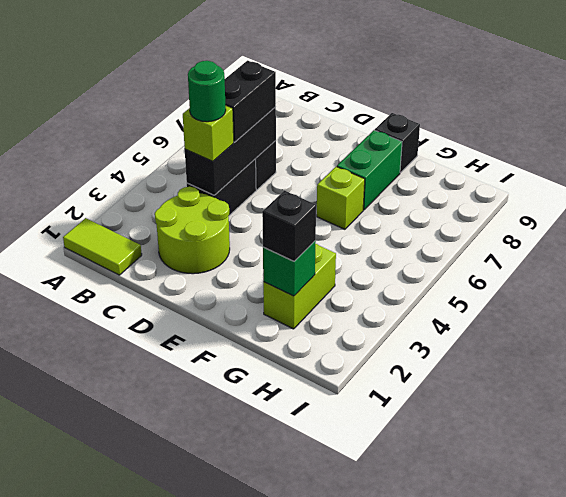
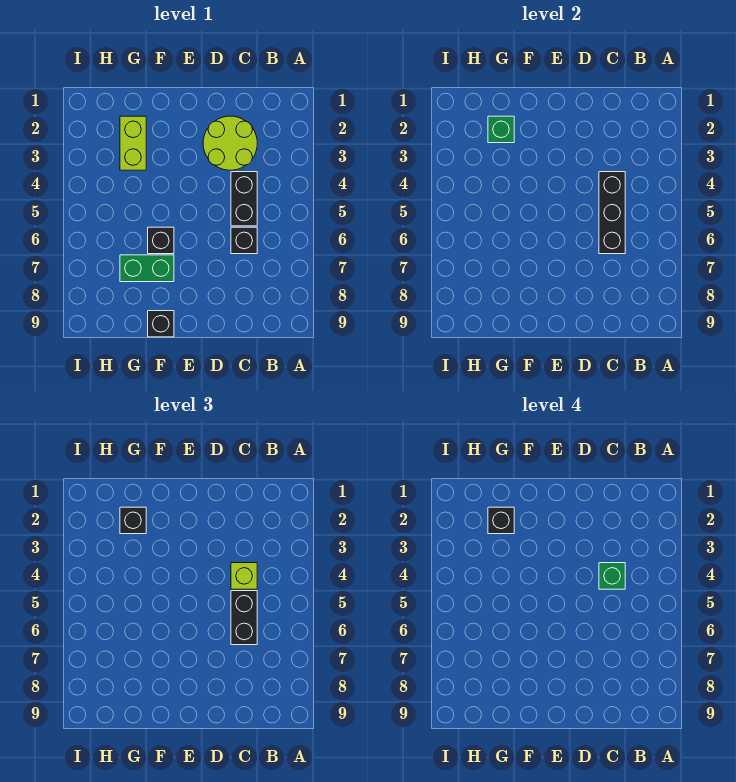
lime tile A1:B1 level 1 -> none
green round brick C4 level 4 -> green brick C4 level 4
lime brick F6 level 1 -> black brick F6 level 1
green brick F7:F8 level 1 -> green brick F7:G7 level 1
none -> black brick G2 level 4

